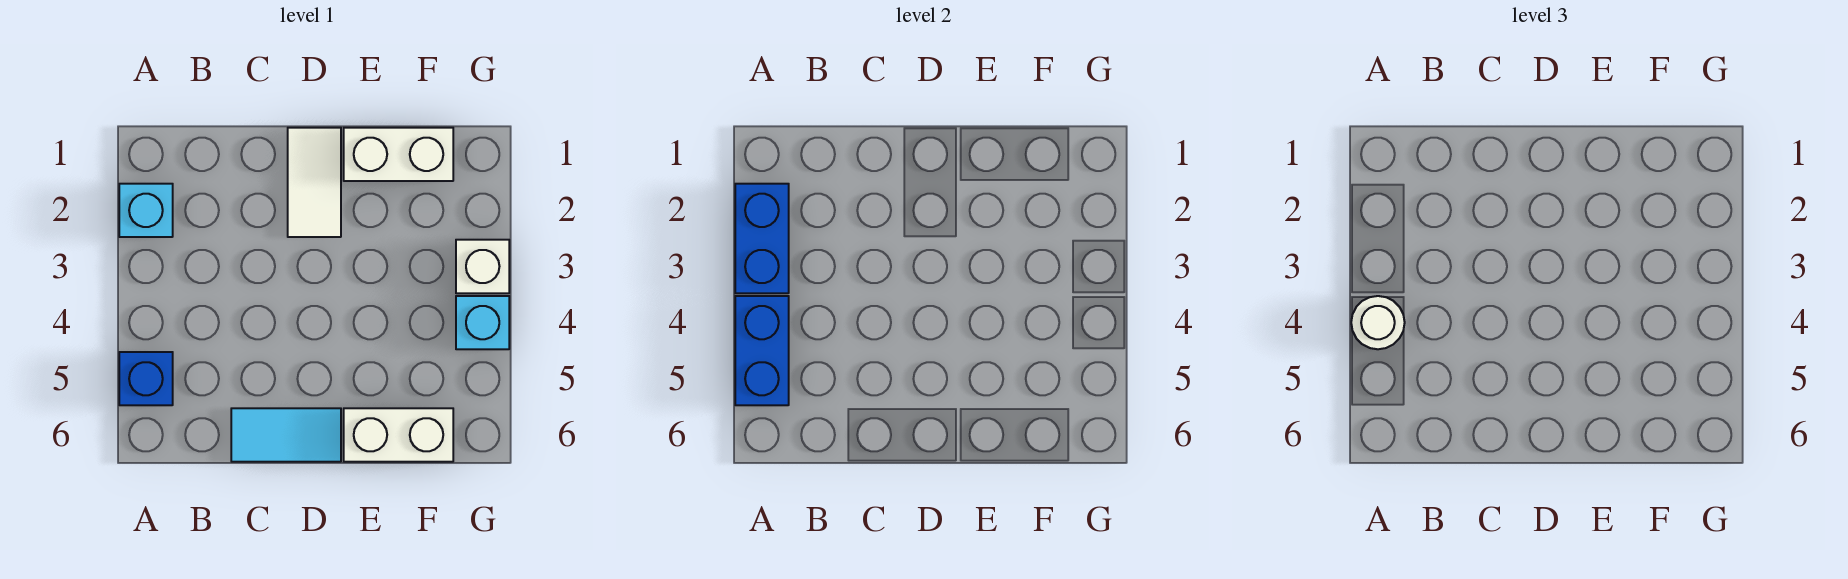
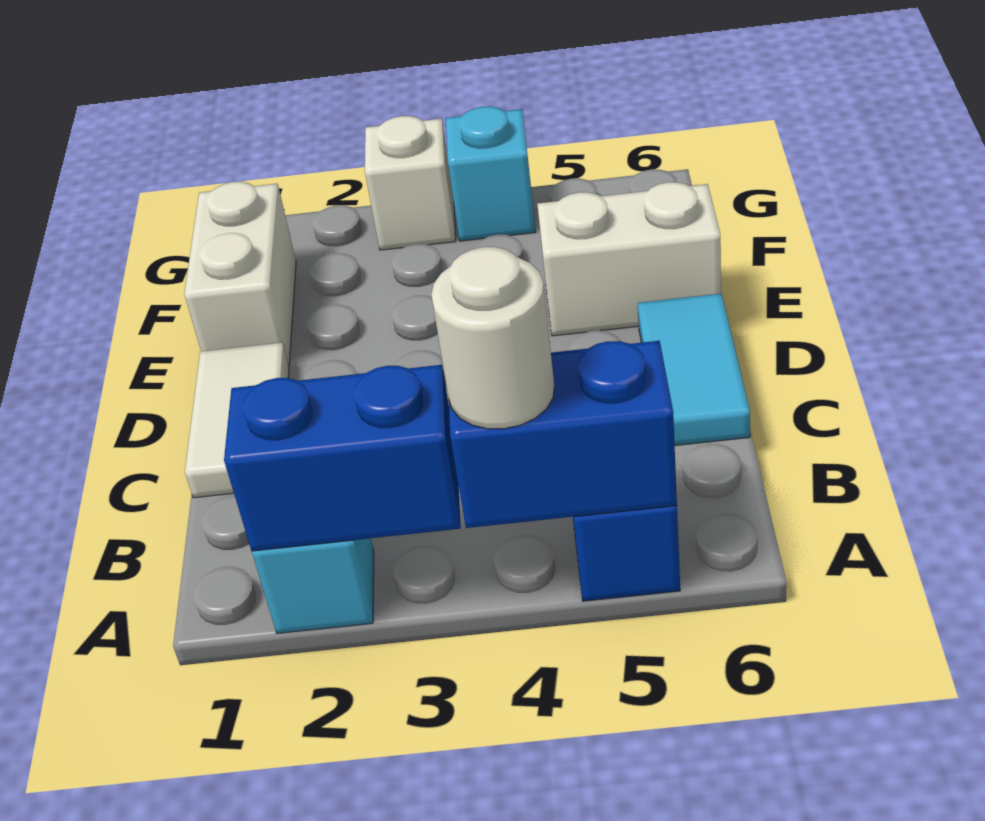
white tile D1:D2 level 1 -> white tile C1:D1 level 1
white brick E6:F6 level 1 -> white brick E5:E6 level 1

